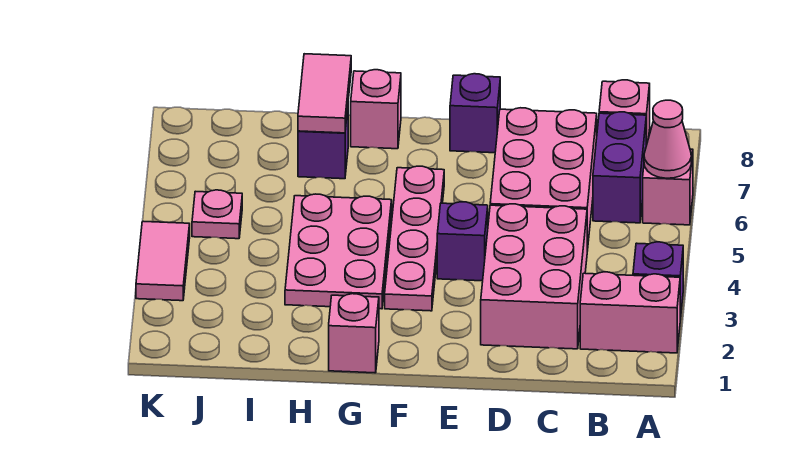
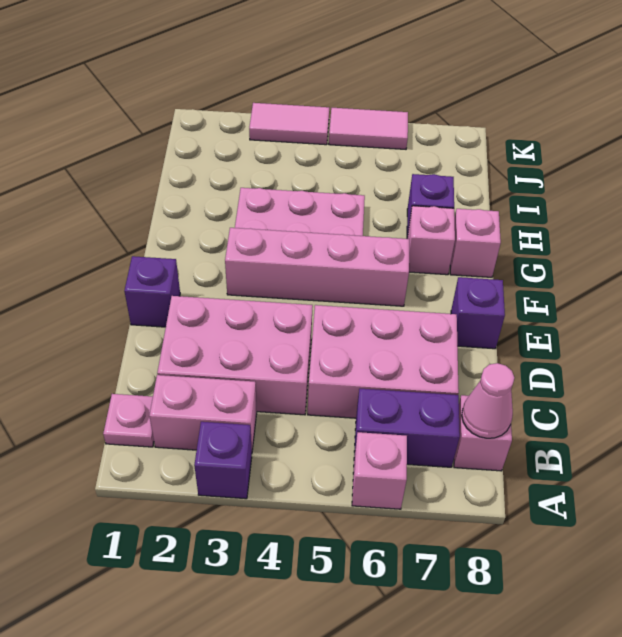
pink brick A2:B2 level 1 -> pink brick B2:B3 level 1
pink cone A6 level 2 -> pink cone B8 level 2
purple brick E4 level 1 -> purple brick E1 level 1
pink plate F3:F6 level 1 -> pink brick F3:F6 level 1
pink brick G1 level 1 -> pink brick G7 level 1
pink tile H7:H8 level 2 -> pink tile K5:K6 level 1
pink plate J5 level 1 -> pink plate B1 level 1

